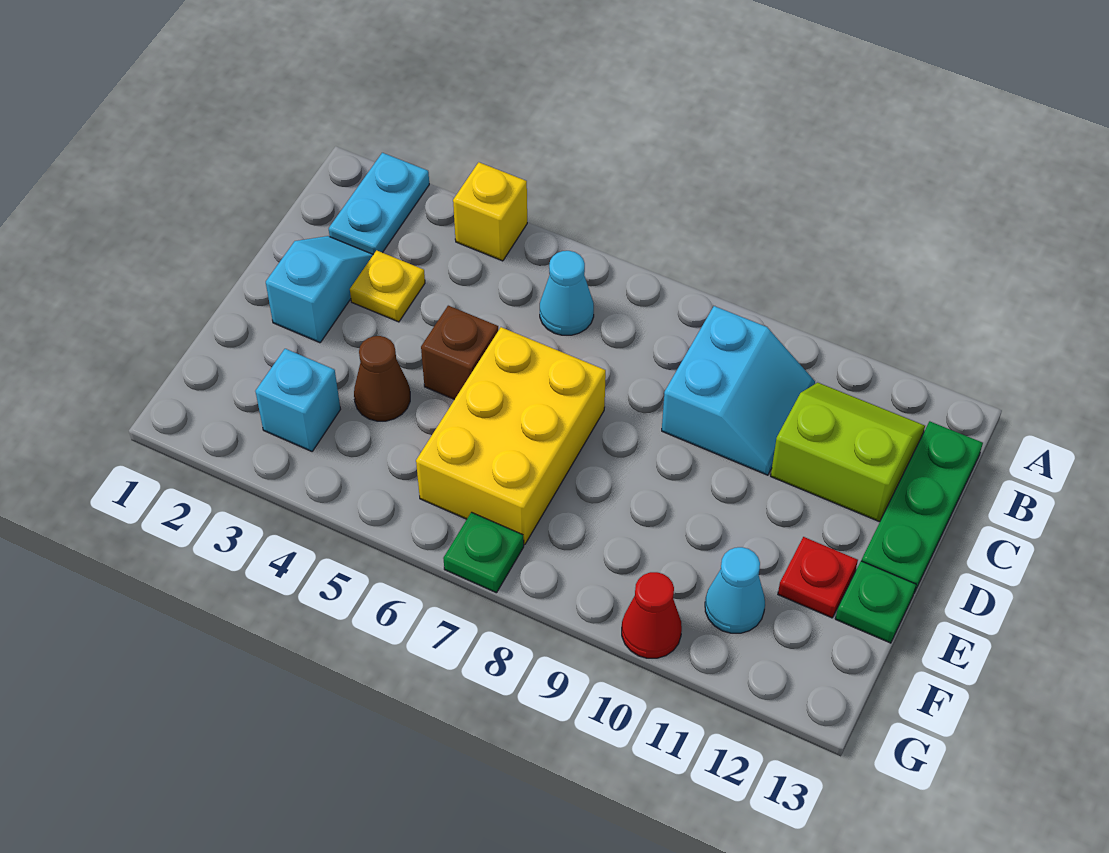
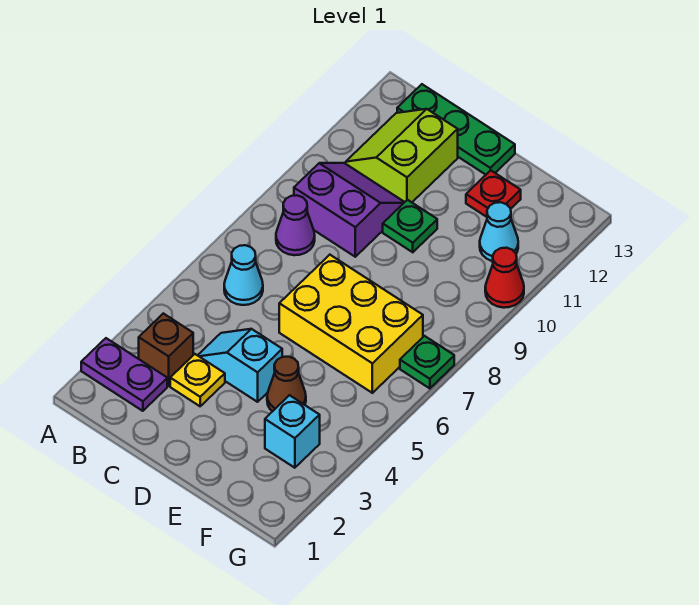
cyan plate A2:B2 level 1 -> purple plate A2:B2 level 1
yellow brick A4 level 1 -> none
none -> purple cone B8 level 1
cyan slope B9:C10 level 1 top 9 -> purple slope B9:C10 level 1 top 9
cyan slope C2:D2 level 1 top D -> cyan slope C4:D4 level 1 top D
brown brick D5 level 1 -> brown brick B3 level 1
green plate E13 level 1 -> green plate D10 level 1

